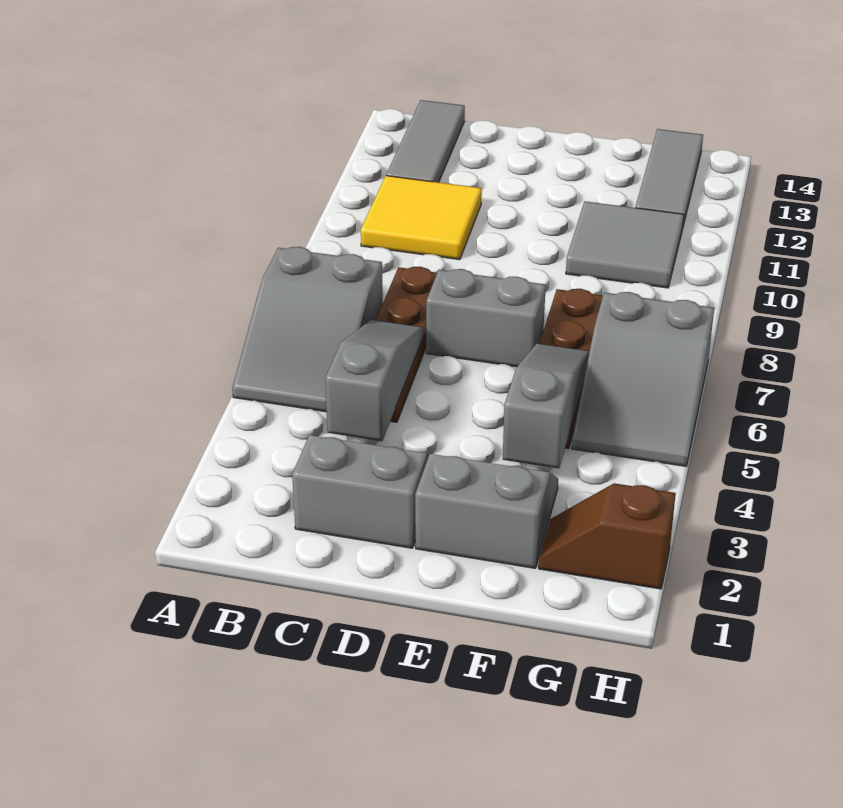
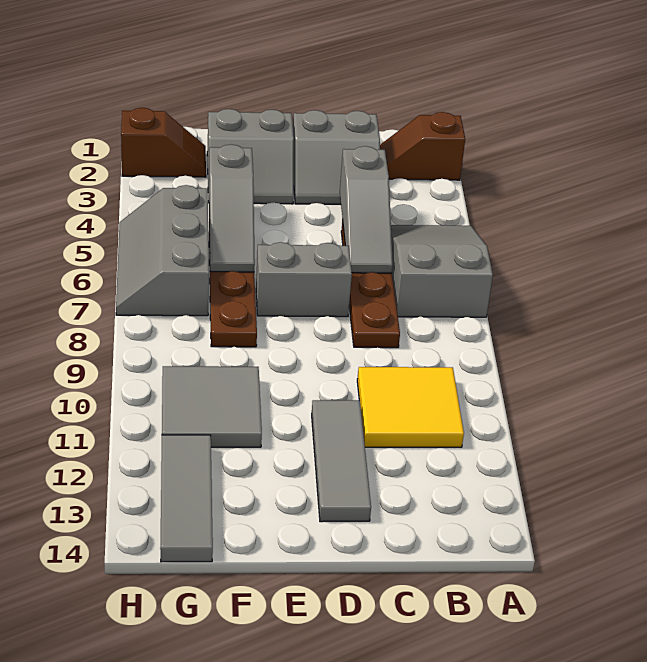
none -> brown slope A2:B2 level 1 top A
grey tile B12:B14 level 1 -> grey tile D11:D13 level 1
grey slope G5:H7 level 1 top 7 -> grey slope G5:H7 level 1 top G

